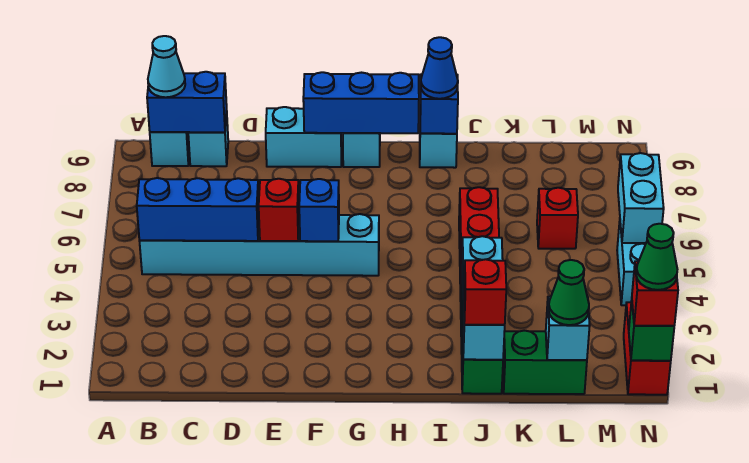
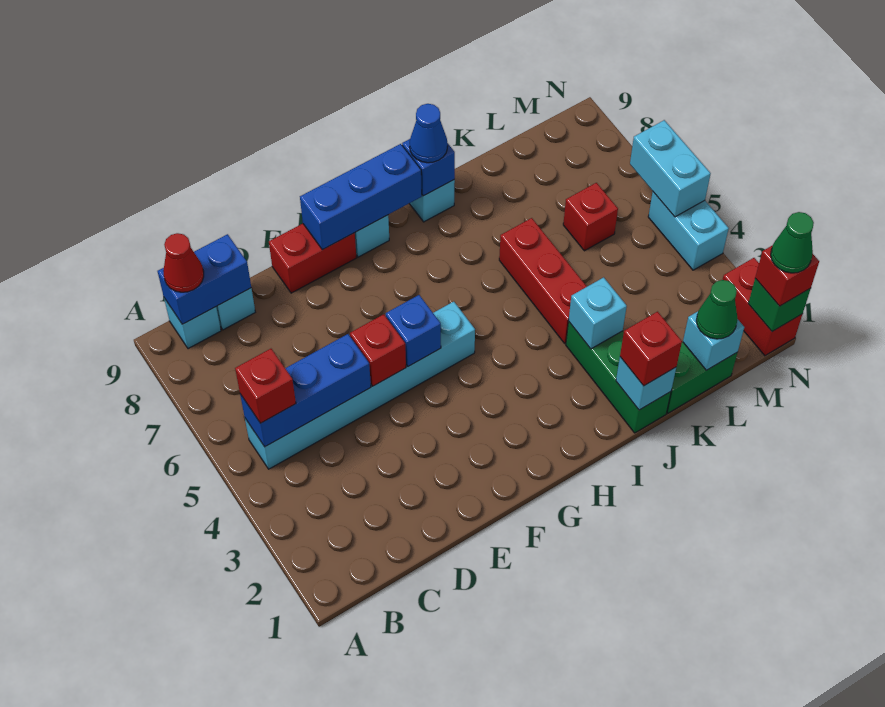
none -> red brick B5 level 3
cyan cone B9 level 3 -> red cone B9 level 3
cyan brick E9:F9 level 1 -> red brick E9:F9 level 1

